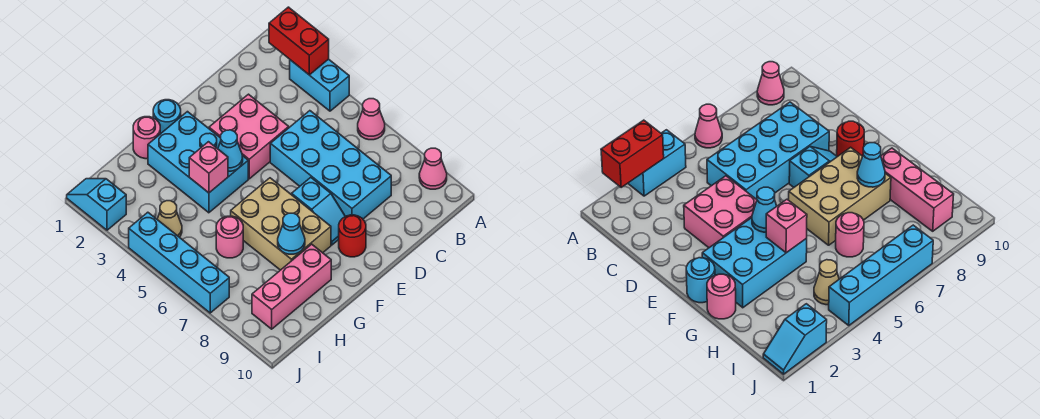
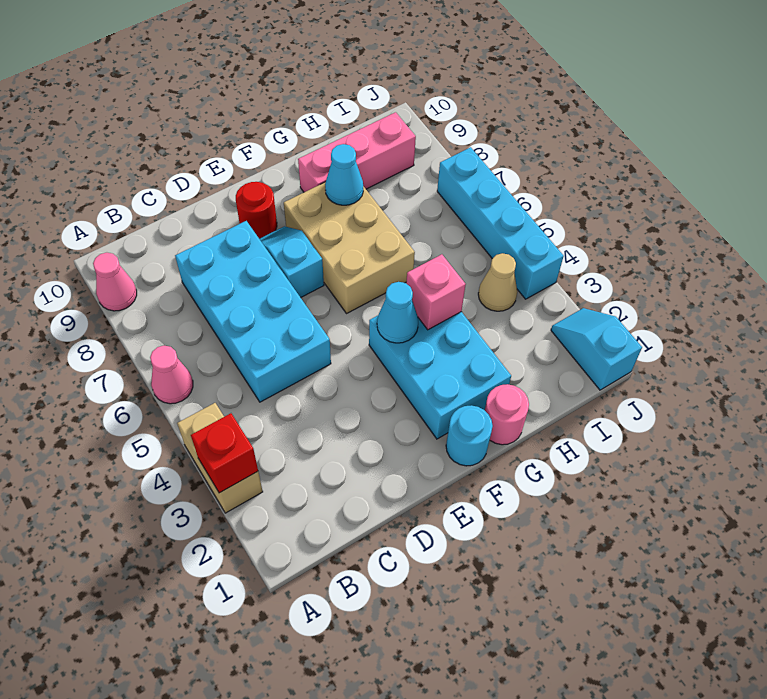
red brick A2:A3 level 2 -> red brick A3 level 2
cyan brick A3:A4 level 1 -> tan brick A3:A4 level 1
pink brick D3:E4 level 1 -> none
pink round brick H6 level 1 -> none
cyan slope J1:J2 level 1 top 2 -> cyan slope J1:J2 level 1 top 1

